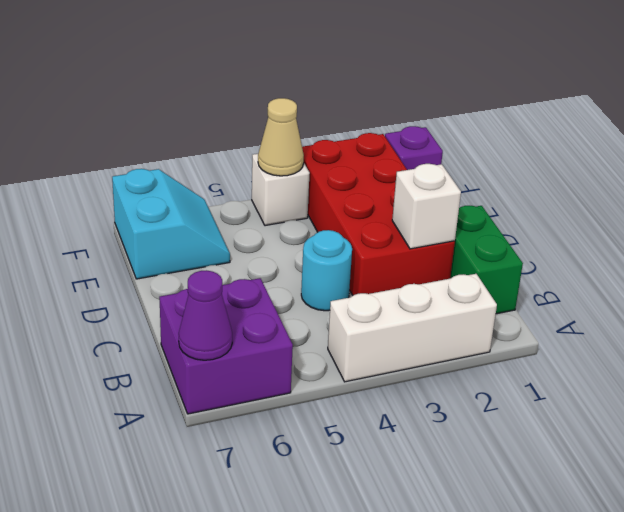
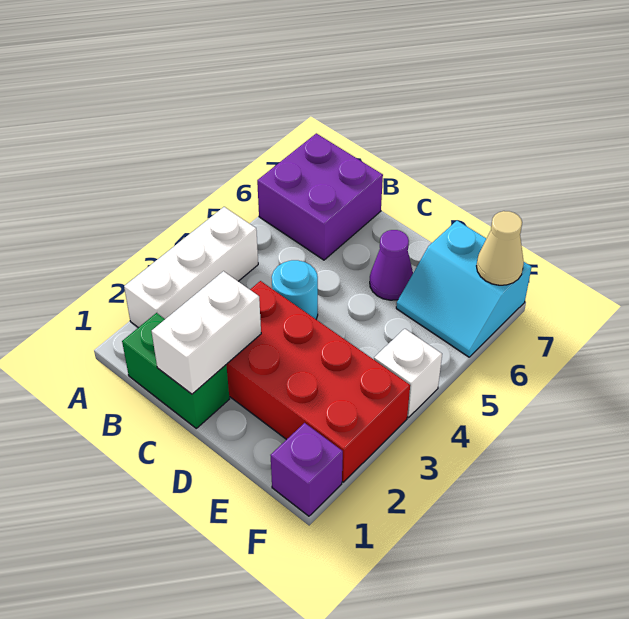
purple cone A7 level 2 -> purple cone D6 level 1
white brick C2 level 2 -> white brick C1:C2 level 2
tan cone F4 level 2 -> tan cone F7 level 2

